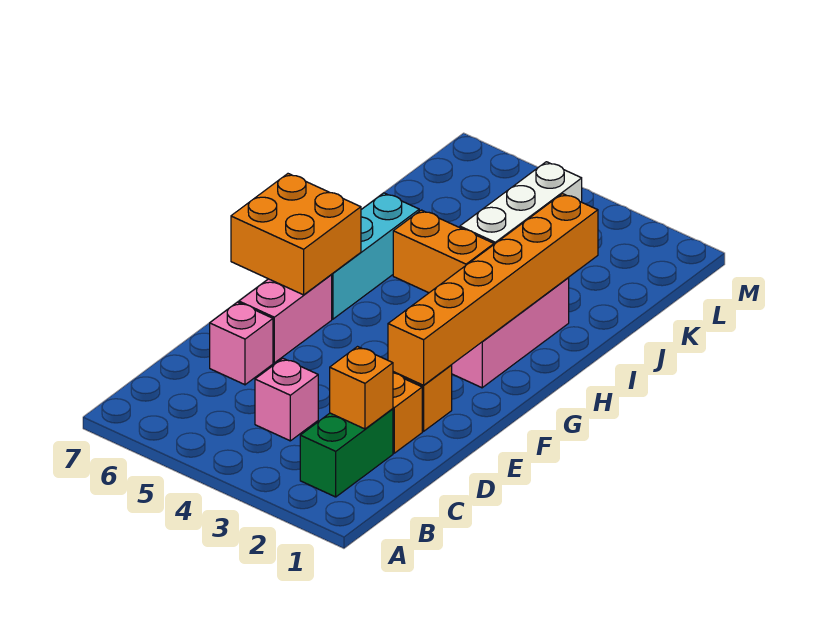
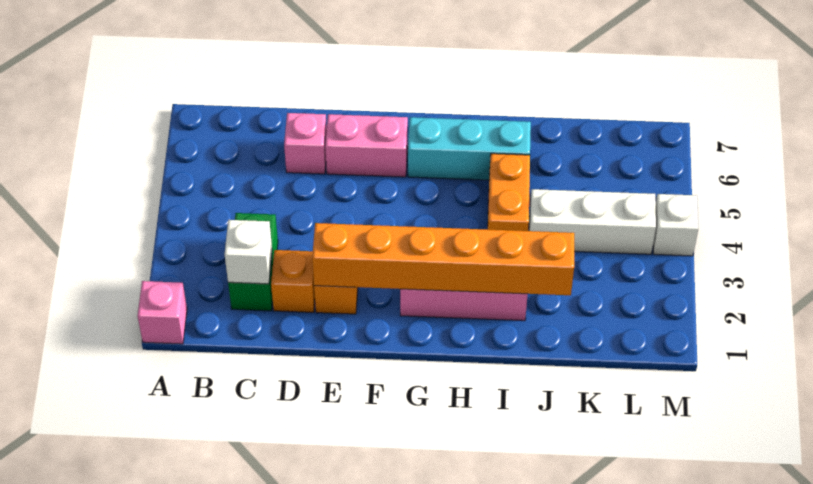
green brick B2:C2 level 1 -> green brick C2:C3 level 1
orange brick C2 level 2 -> white brick C2 level 2
pink brick C4 level 1 -> pink brick A1 level 1
orange brick F6:G7 level 2 -> none
none -> white brick M4 level 1

